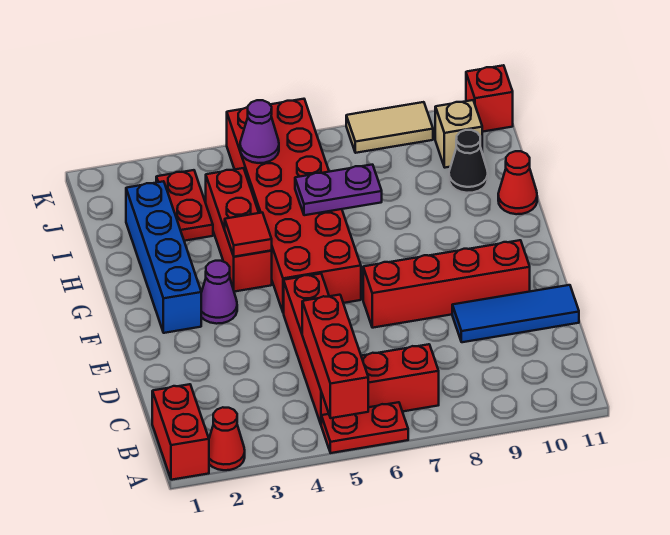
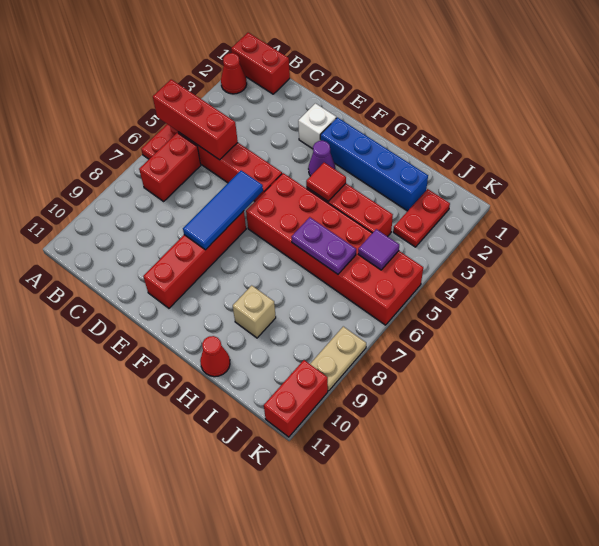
blue tile D9:D11 level 1 -> blue tile E6:E8 level 2
none -> white brick E2 level 1
purple plate H6:H7 level 2 -> purple plate H6:I6 level 2
red plate I3:J3 level 1 -> red plate J2:J3 level 1
black cone I10 level 1 -> none
purple cone J5 level 2 -> purple tile J5 level 2
tan brick J10 level 1 -> tan brick H9 level 1
tan tile K8:K9 level 1 -> tan plate K8:K9 level 1
red brick K11 level 1 -> red brick K10:K11 level 1

